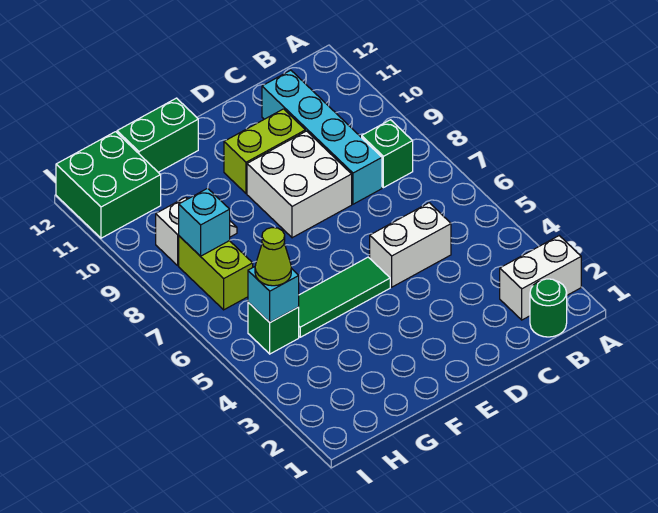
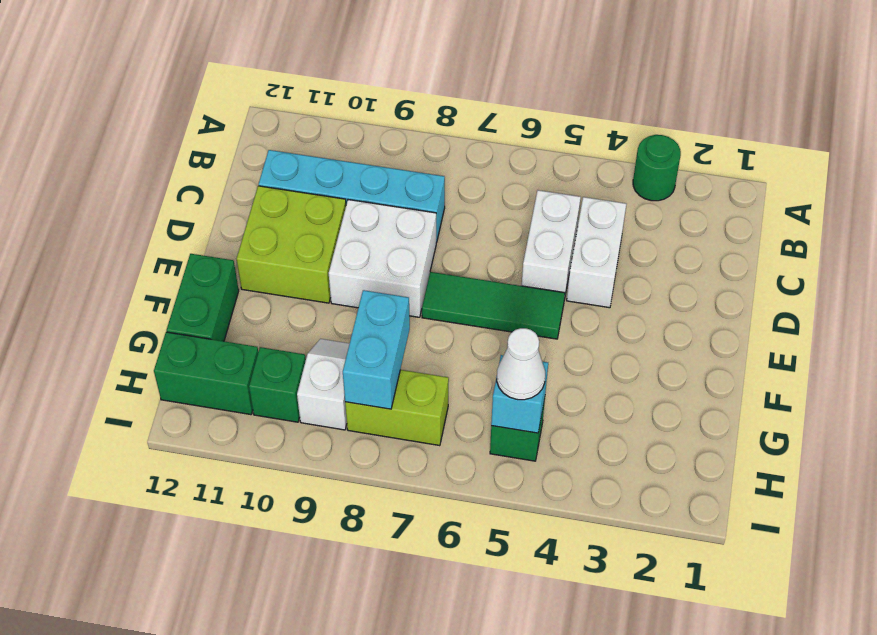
white brick A2:B2 level 1 -> white brick C4:D4 level 1
green round brick B1 level 1 -> green round brick A3 level 1
green brick B8 level 1 -> green brick H10 level 1
lime brick D10:E10 level 1 -> lime brick D10:E11 level 1
green tile E5:G5 level 1 -> green tile E5:E7 level 1
lime cone H5 level 3 -> white cone H5 level 3
cyan brick H8 level 2 -> cyan brick G8:H8 level 2
green brick H11:I12 level 1 -> green brick H11:H12 level 1

